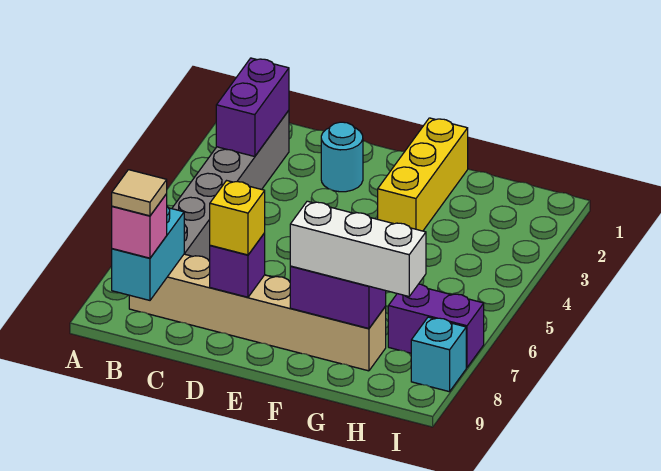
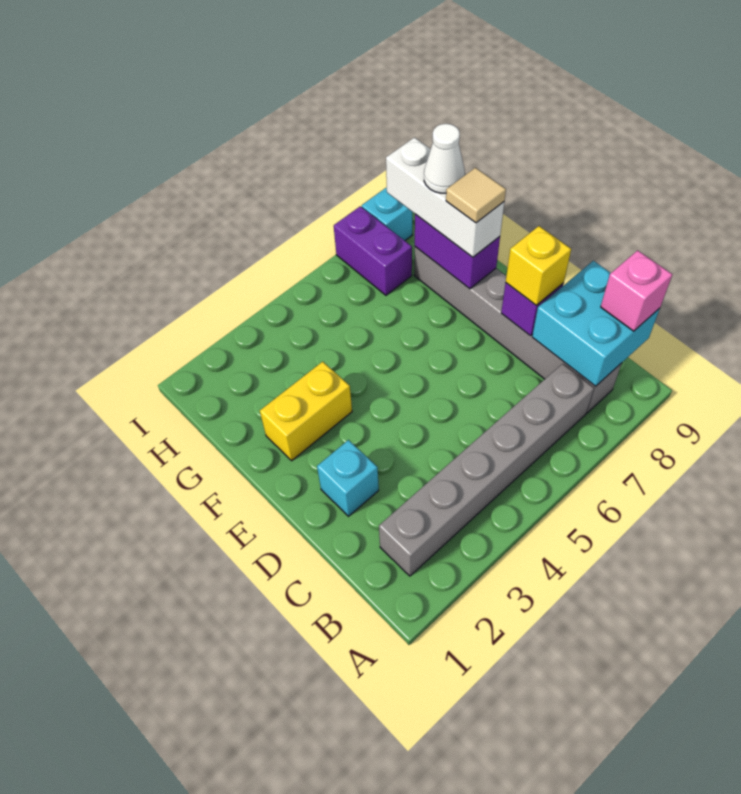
purple brick B2:B3 level 2 -> none
tan brick B8:G8 level 1 -> grey brick B8:G8 level 1
cyan brick B8:B9 level 2 -> cyan brick B8:C9 level 2
tan tile B9 level 4 -> tan tile F8 level 4
cyan round brick D2 level 1 -> cyan brick D2 level 1
yellow brick F1:F3 level 1 -> yellow brick F2:F3 level 1
none -> white cone G8 level 4

